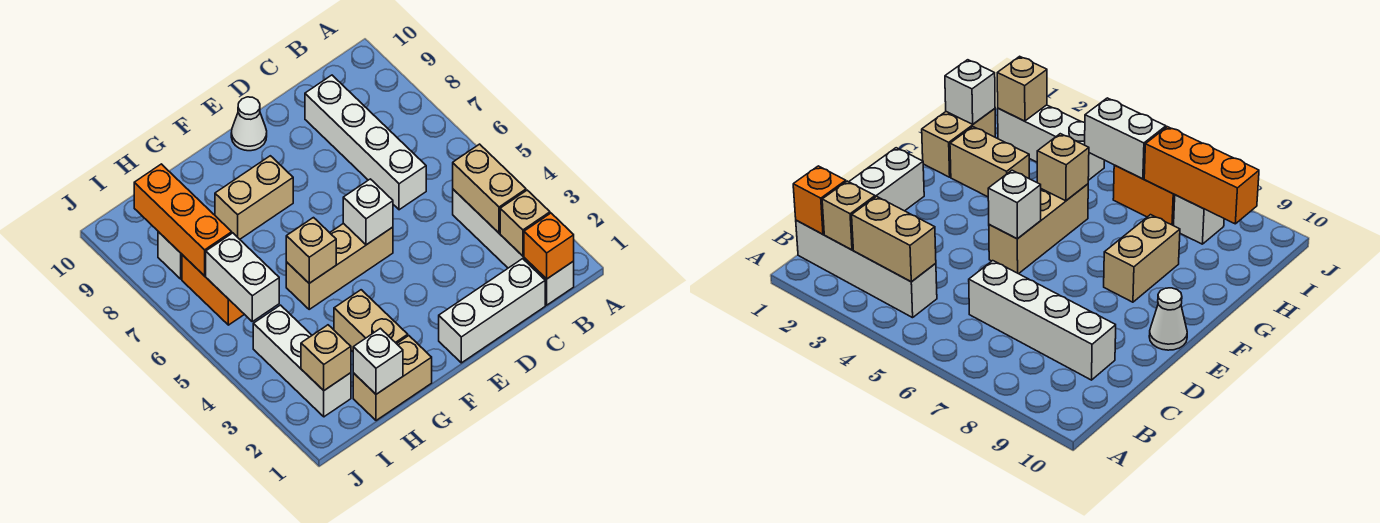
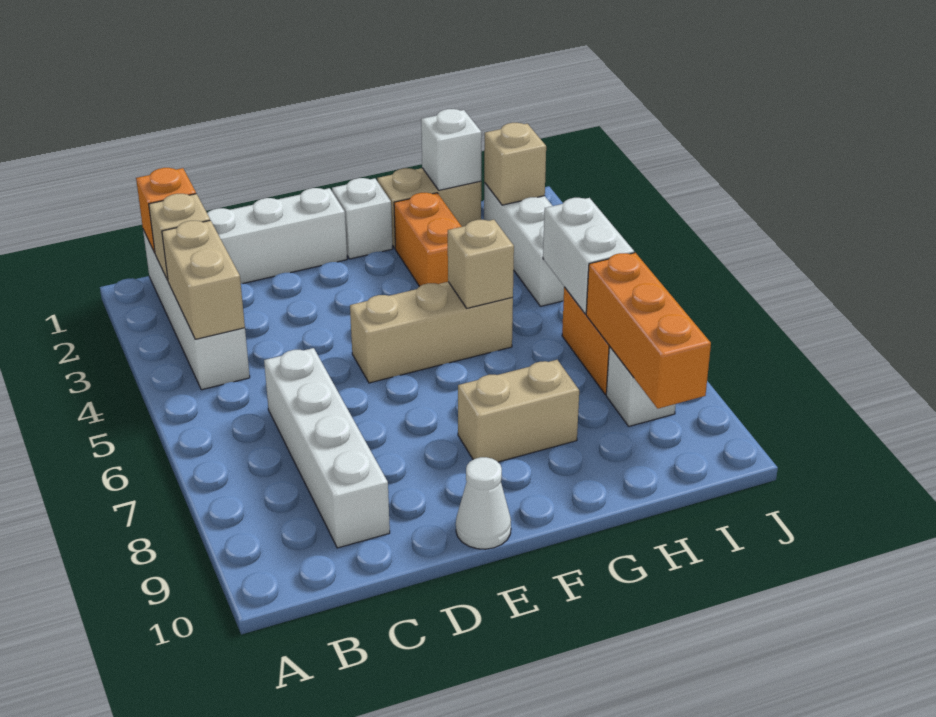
white brick E5 level 2 -> white brick F1 level 1
tan brick G2:G3 level 1 -> orange brick G2:G3 level 1

